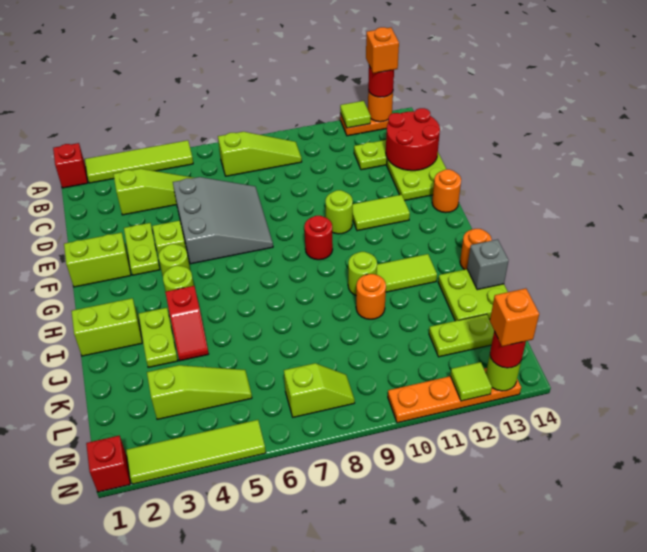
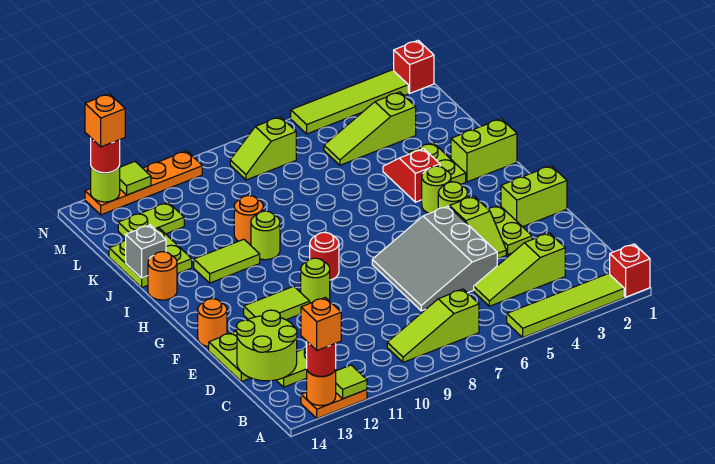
red round brick C13:D14 level 2 -> lime round brick C13:D14 level 2

